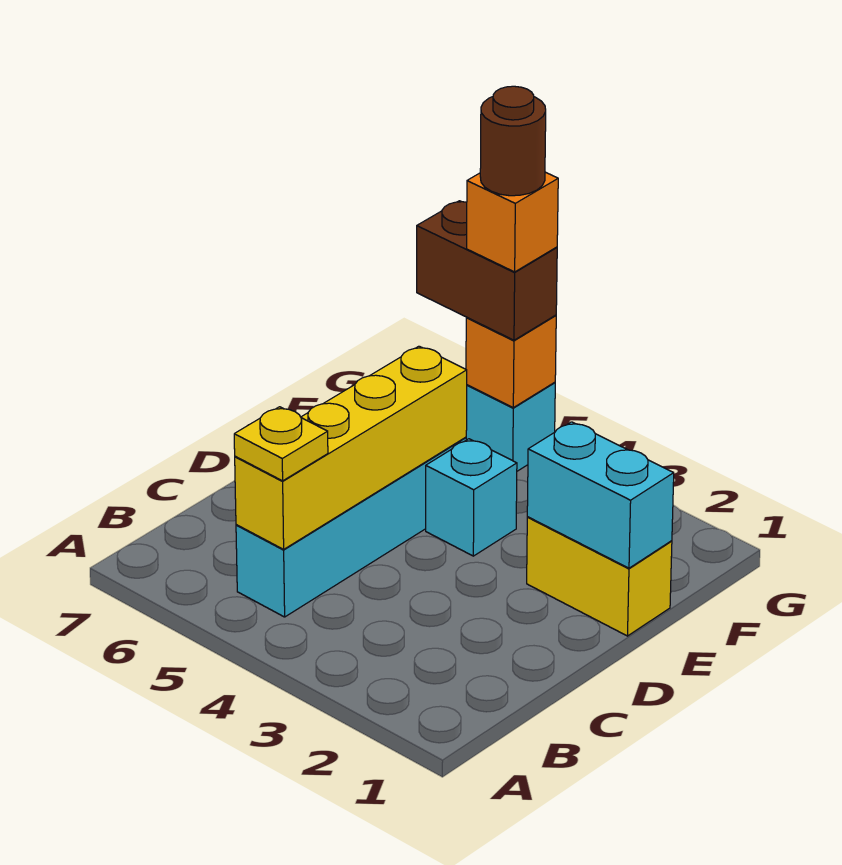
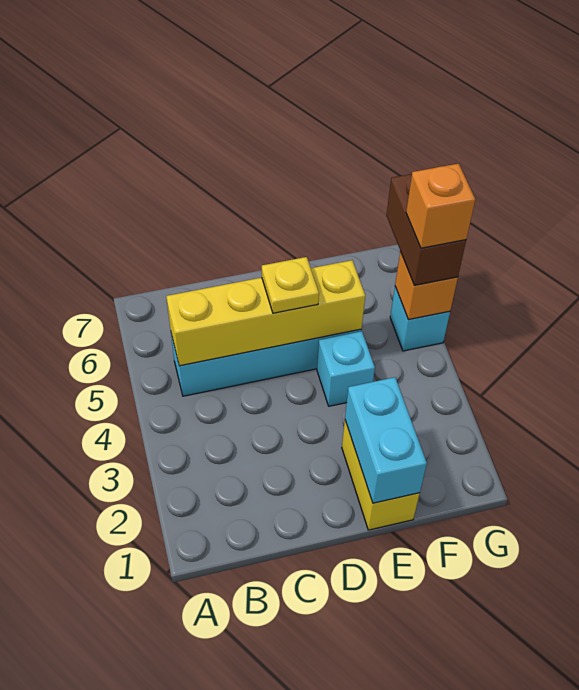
yellow plate B5 level 3 -> yellow plate D5 level 3
brown round brick G5 level 5 -> none

